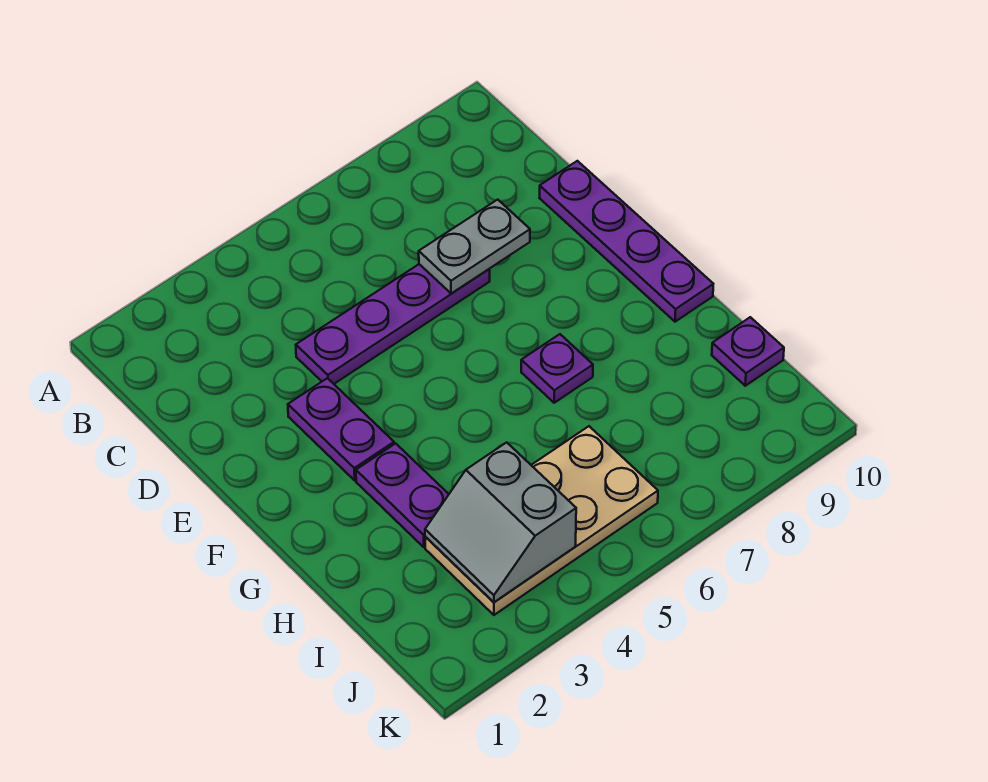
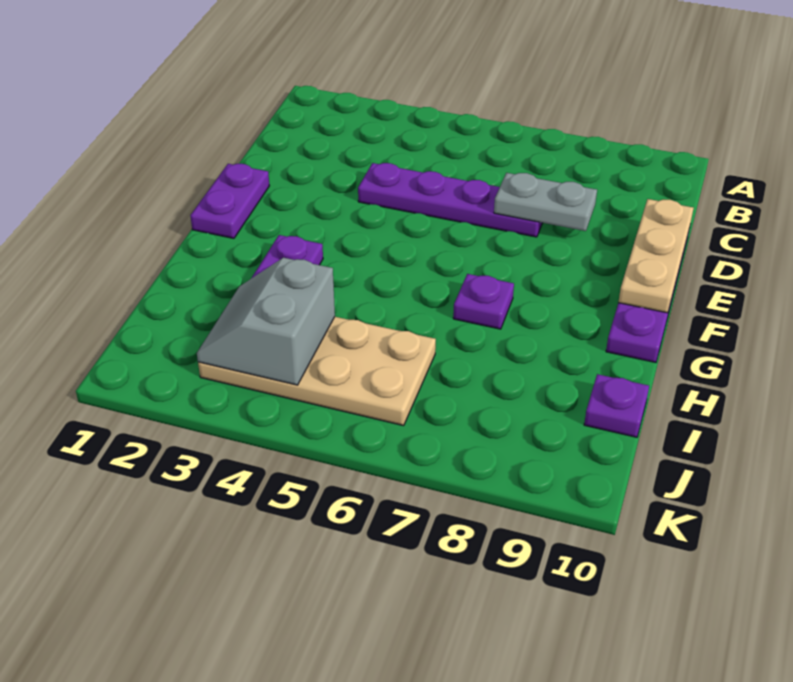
none -> tan plate D10:F10 level 2
purple plate E3:F3 level 1 -> purple plate E1:F1 level 1

